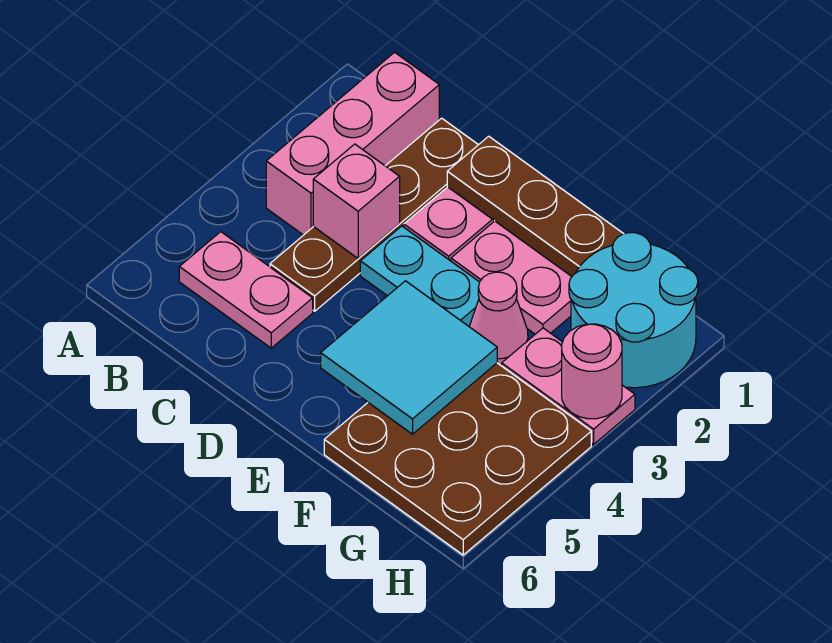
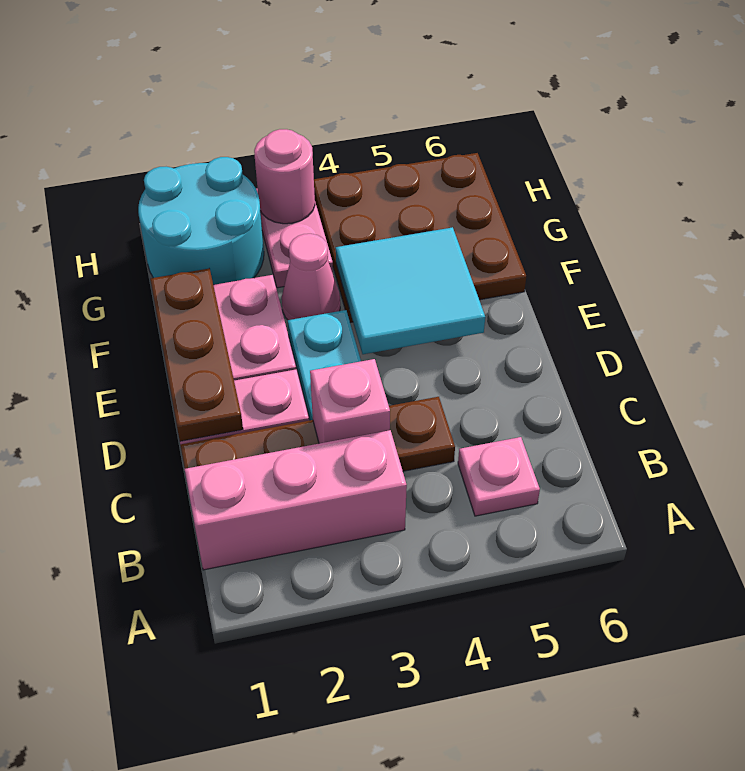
pink plate B5:C5 level 1 -> pink plate B5 level 1

